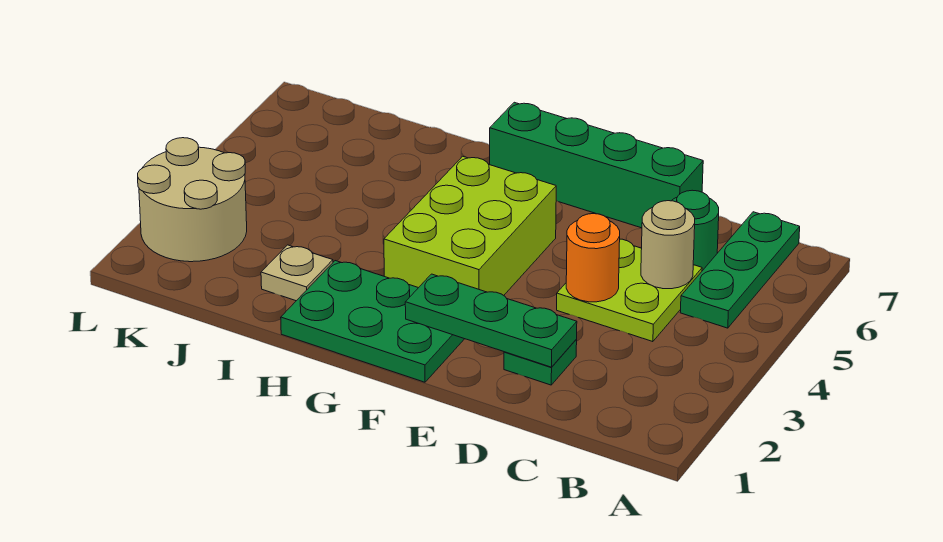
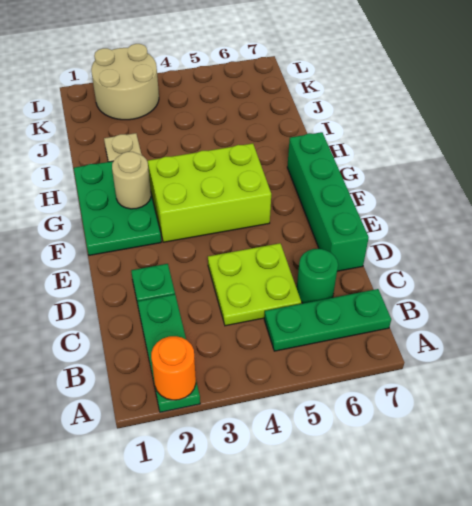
tan round brick C5 level 2 -> tan round brick G2 level 2
green plate D2:F2 level 2 -> green plate A2:C2 level 1
orange round brick D4 level 2 -> orange round brick A2 level 2

